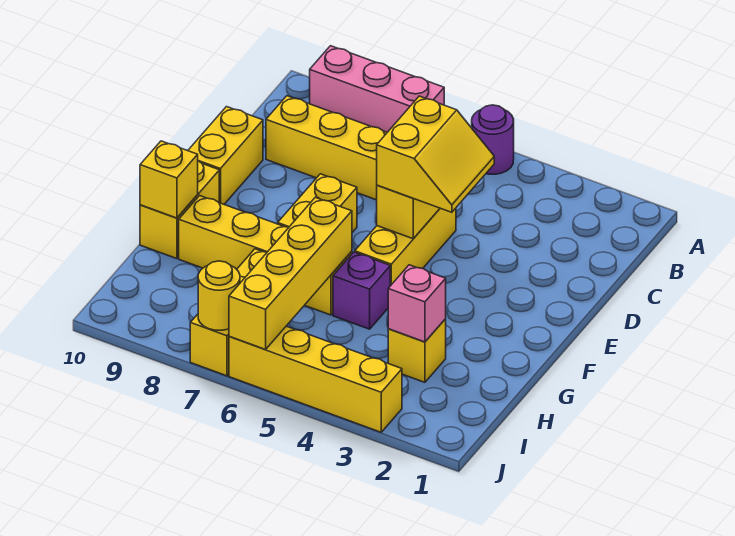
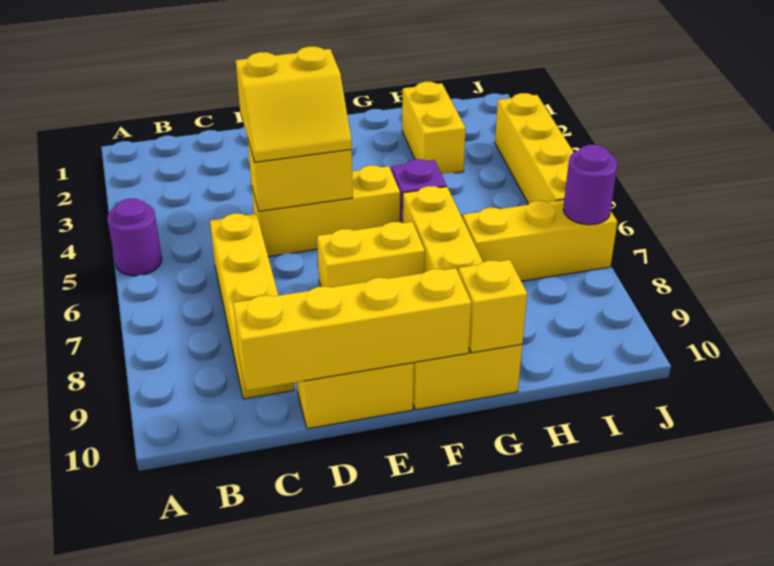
pink brick A7:A9 level 1 -> none
yellow slope D4:E5 level 3 top 5 -> yellow slope D4:E5 level 3 top 4
yellow brick G6:J6 level 2 -> yellow brick C10:F10 level 2
yellow brick H3 level 1 -> yellow brick H2:H3 level 1
pink brick H3 level 2 -> none
yellow round brick J7 level 2 -> purple round brick J7 level 2

